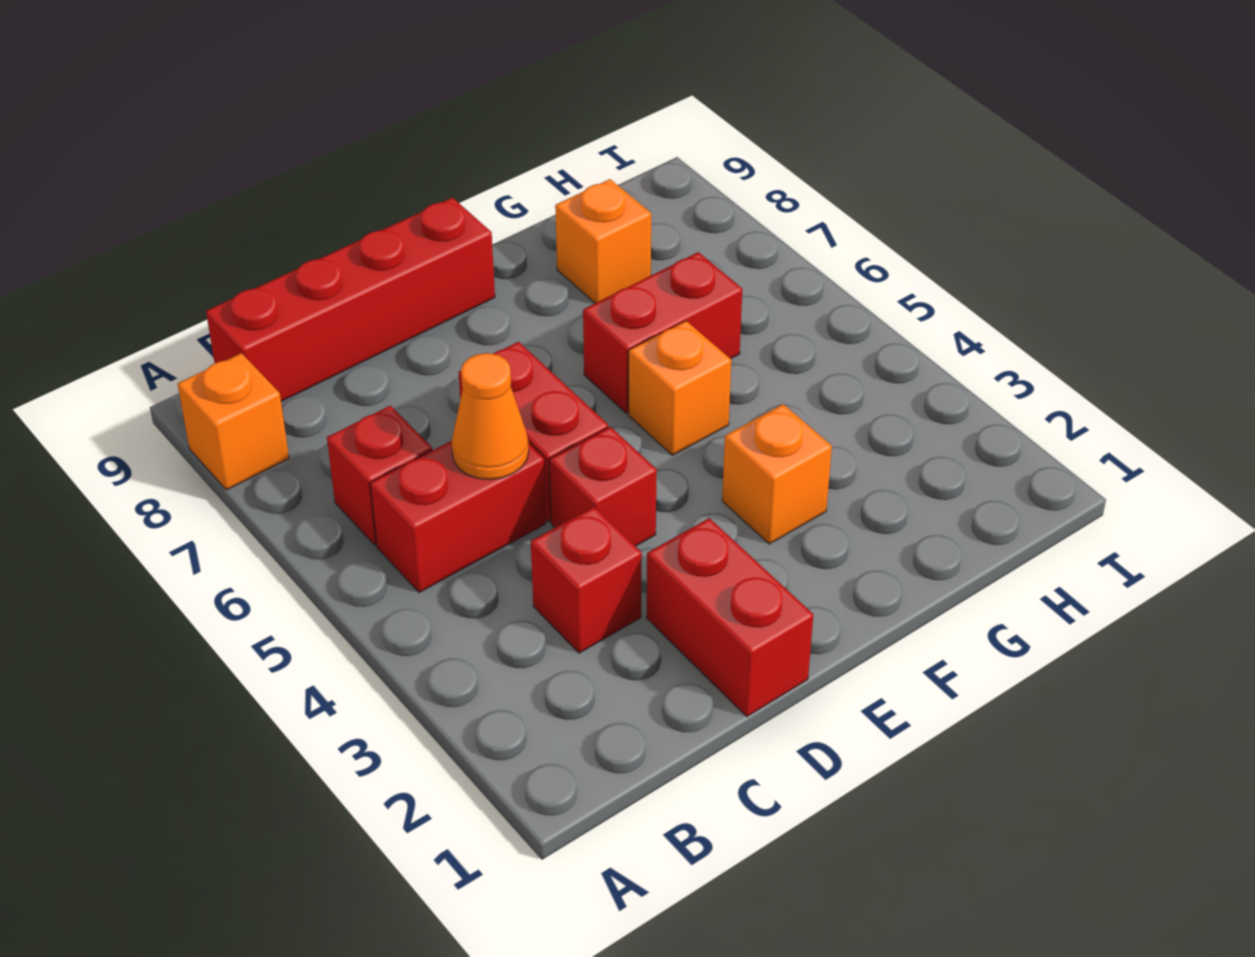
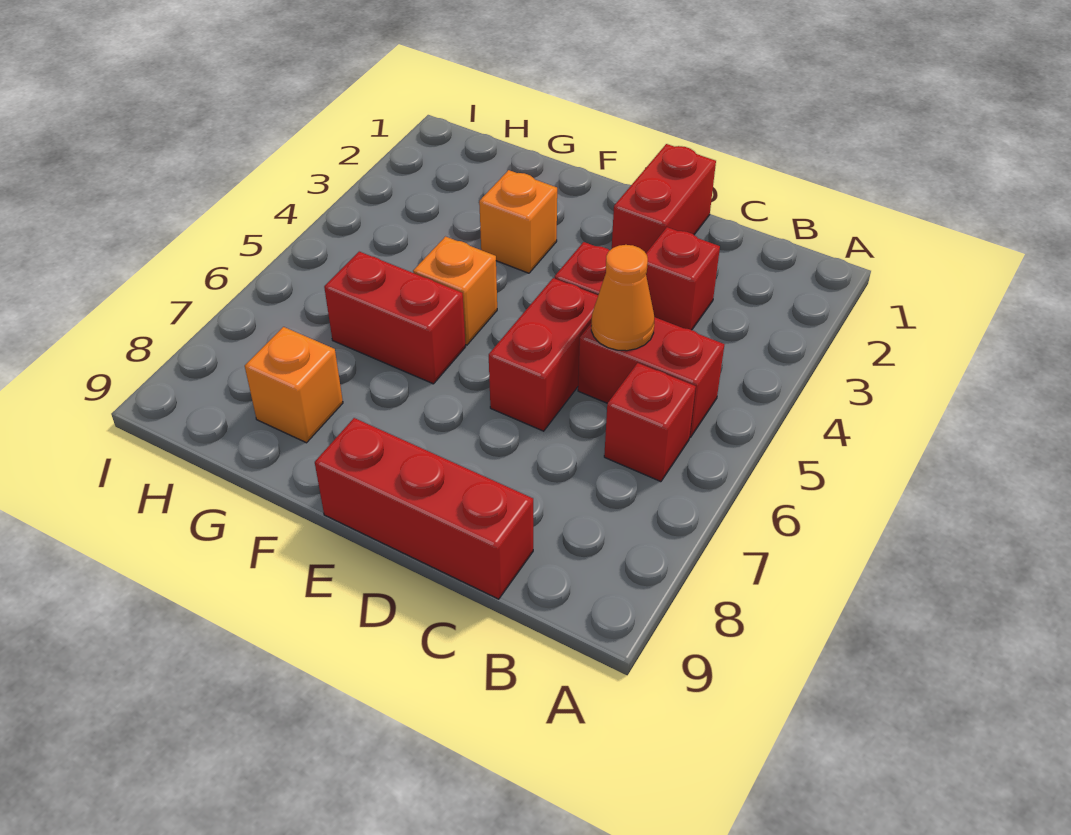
orange brick A8 level 1 -> none
red brick B9:E9 level 1 -> red brick C9:E9 level 1

